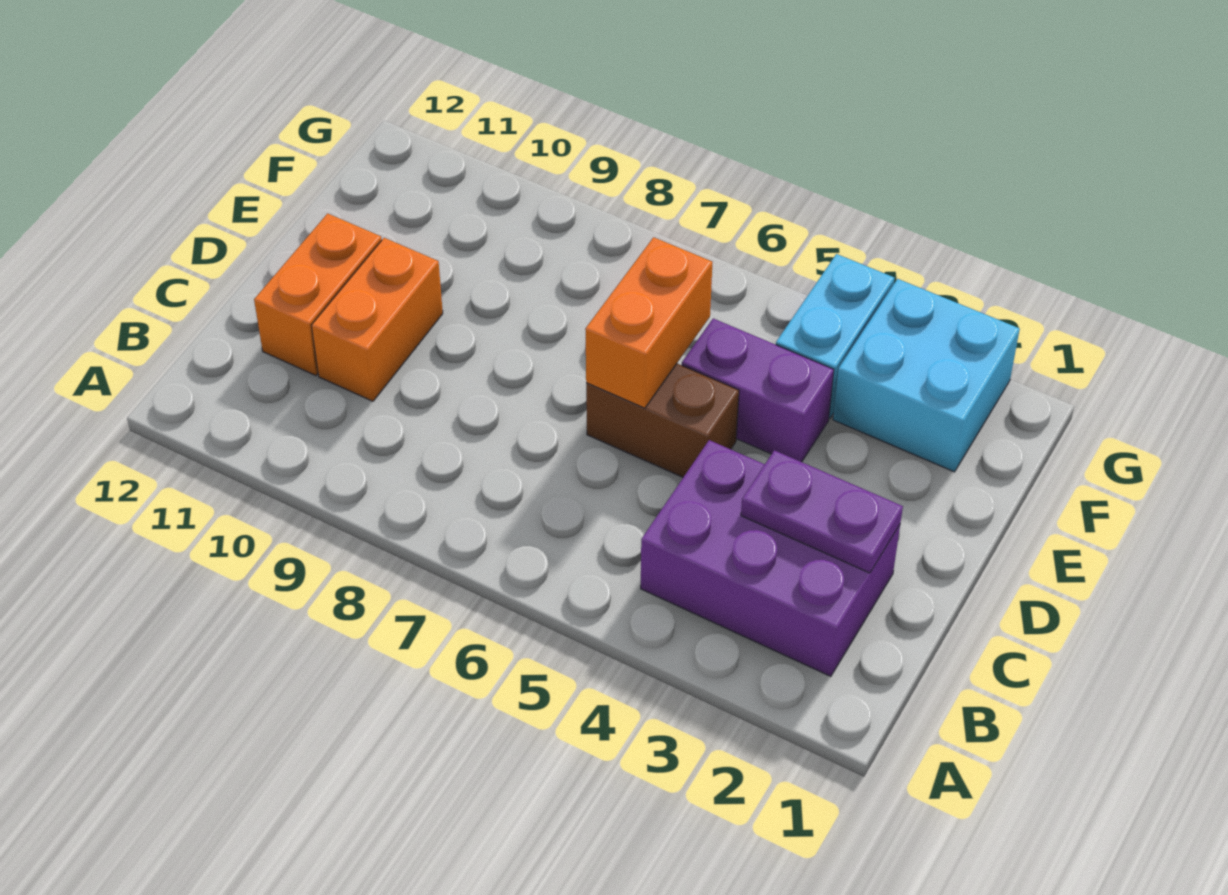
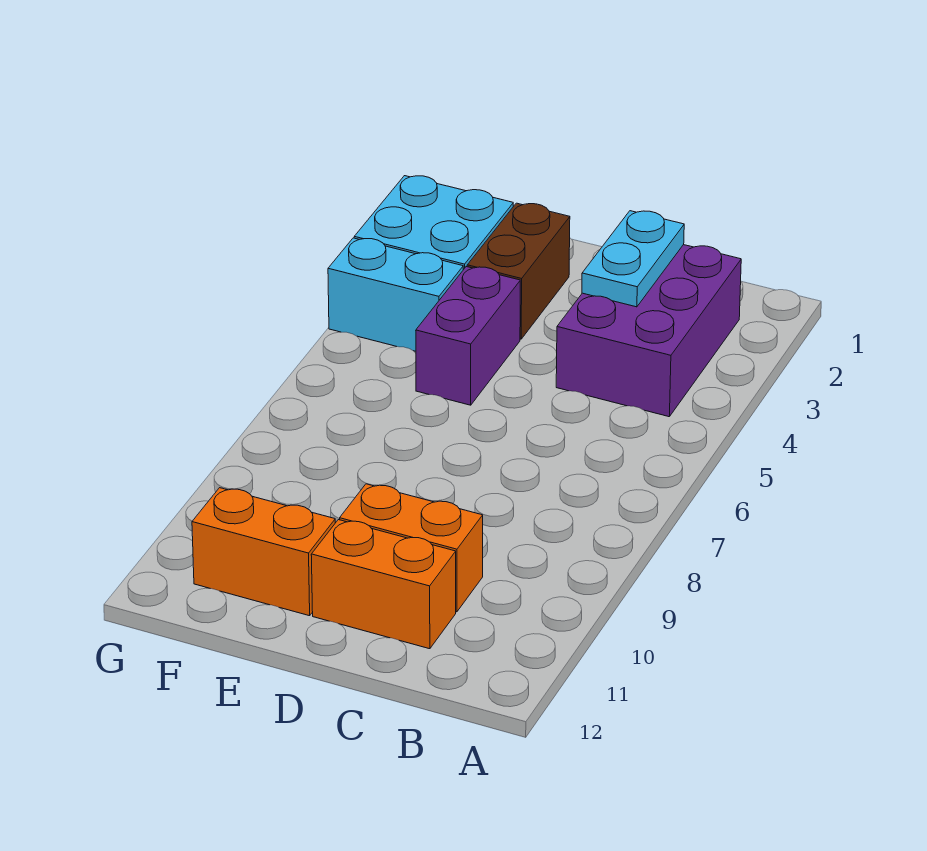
purple plate C2:C3 level 2 -> cyan plate C2:C3 level 2
brown brick D5:D6 level 1 -> brown brick E2:E3 level 1
orange brick D6:E6 level 2 -> orange brick E11:F11 level 1

